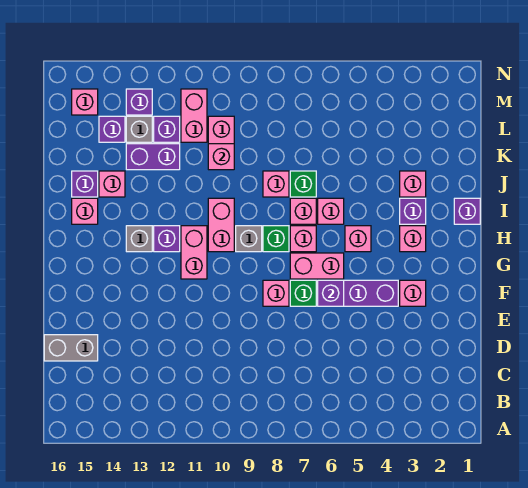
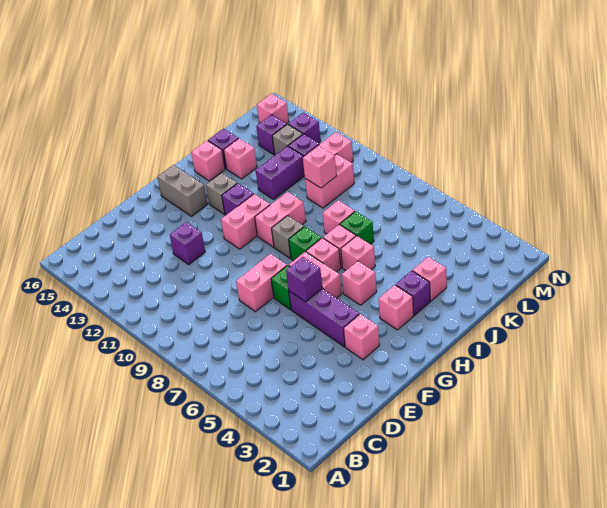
grey brick D15:D16 level 1 -> grey brick G14:G15 level 1
pink brick F8 level 1 -> pink brick E8:F8 level 1
purple brick I1 level 1 -> purple brick E12 level 1
purple brick K12:K13 level 1 -> purple brick J12:K12 level 1

